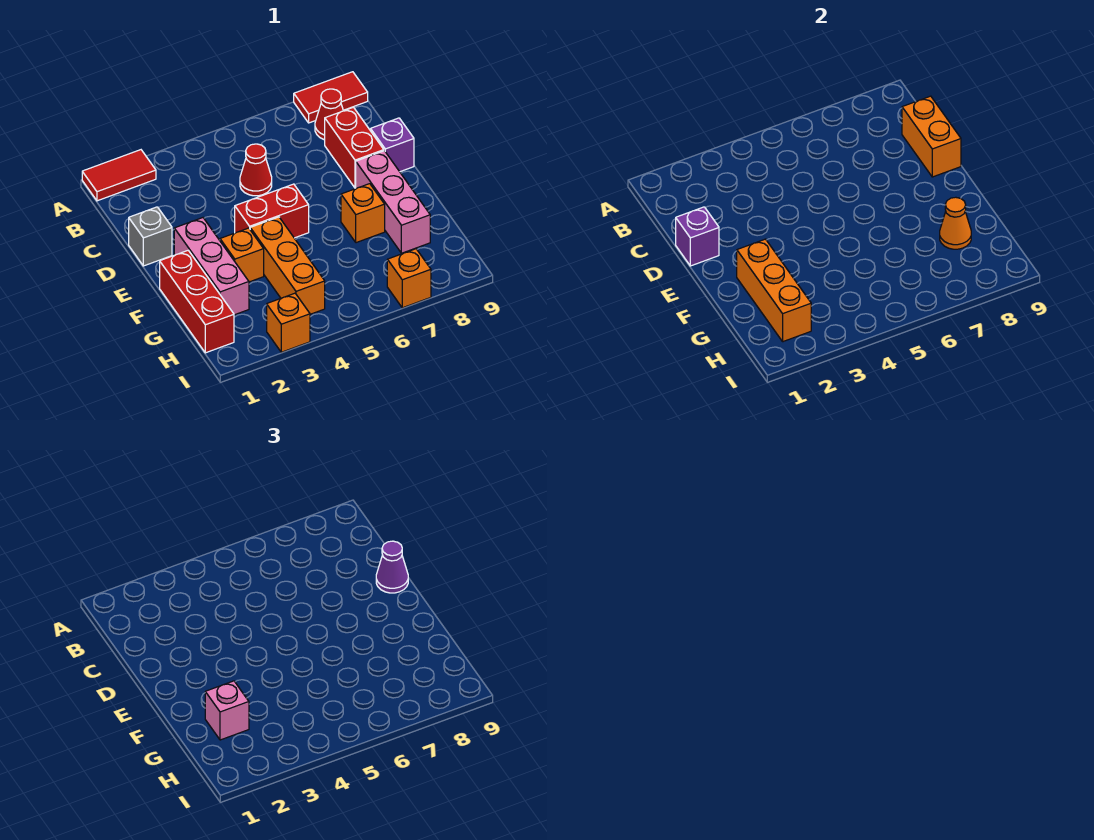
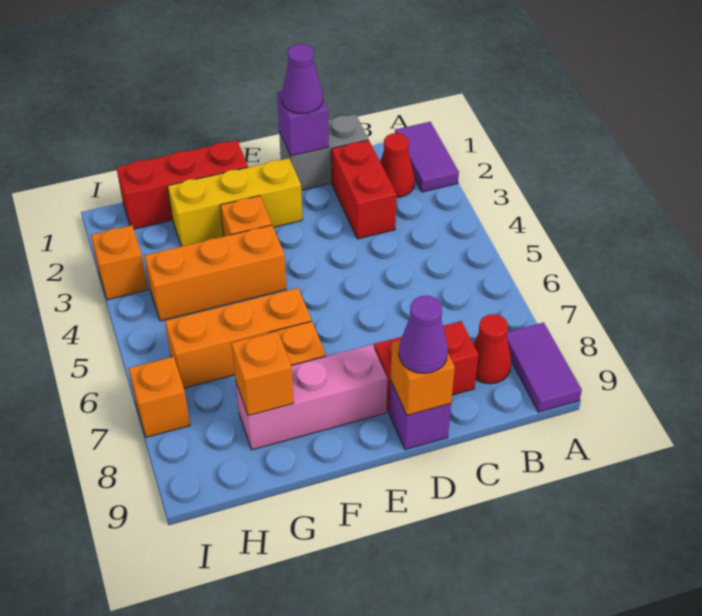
red tile A1:A2 level 1 -> purple tile A1:A2 level 1
red tile A8:A9 level 1 -> purple tile A8:A9 level 1
red cone C5 level 1 -> red cone B2 level 1
orange brick C9:D9 level 2 -> orange brick D9 level 2
grey brick D1 level 1 -> grey brick C1:D1 level 1
none -> purple cone D1 level 3
pink brick E2:G2 level 1 -> yellow brick E2:G2 level 1
red brick E4:E5 level 1 -> red brick C2:C3 level 1
orange brick F2:H2 level 2 -> orange brick F6:H6 level 1
pink brick G2 level 3 -> none
orange cone G8 level 2 -> orange brick G8 level 2

